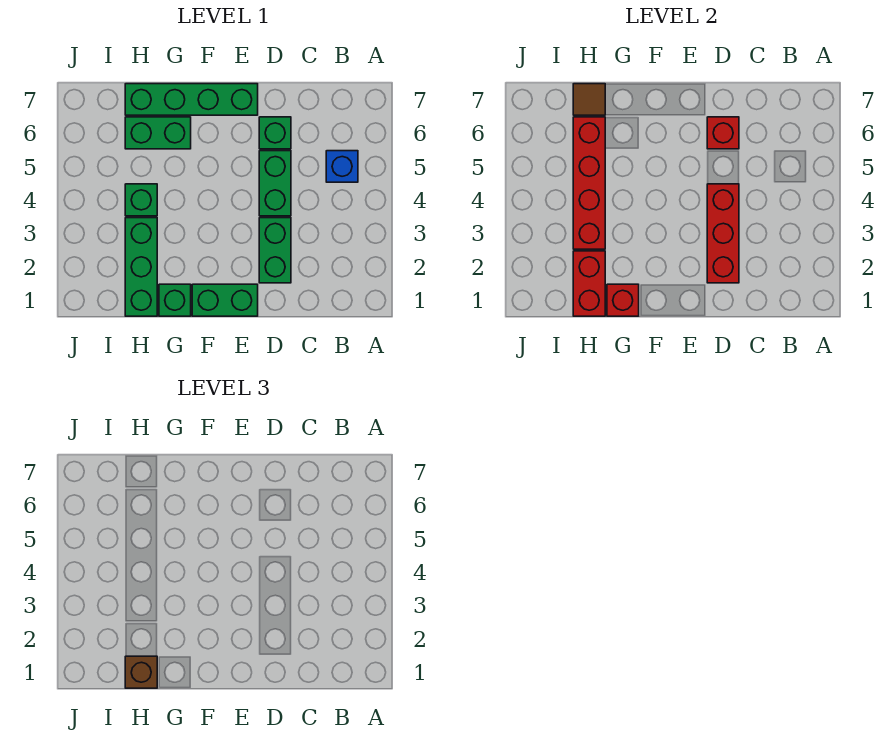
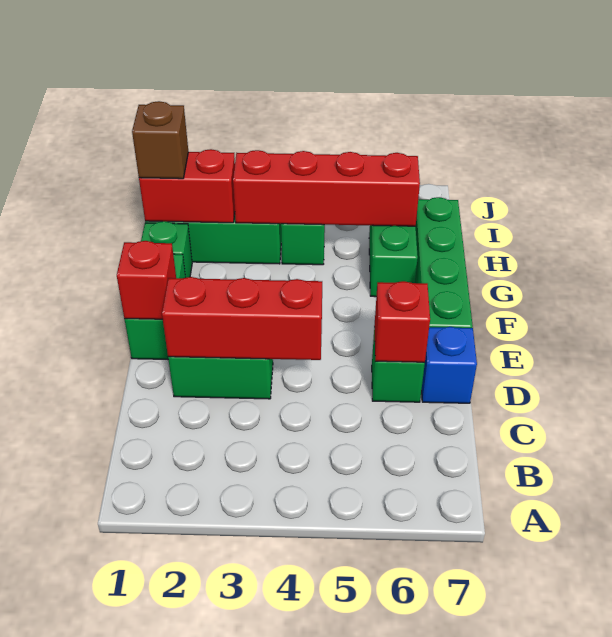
blue brick B5 level 1 -> blue brick D7 level 1
green brick D4:D5 level 1 -> none
red brick G1 level 2 -> red brick E1 level 2
brown tile H7 level 2 -> none

